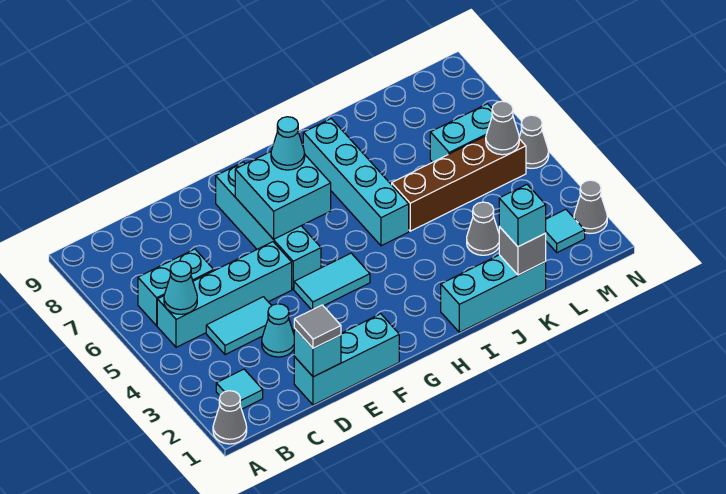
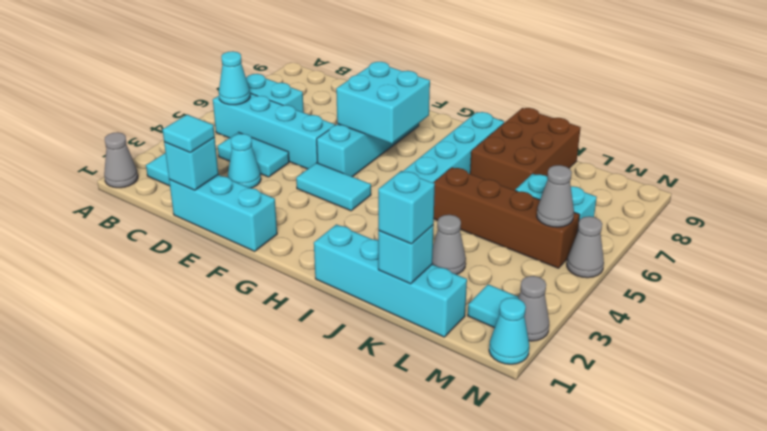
grey tile D1 level 3 -> cyan tile D1 level 3
cyan cone G7 level 3 -> cyan cone N1 level 1
cyan brick I1:K1 level 1 -> cyan brick I1:L1 level 1
none -> brown brick J7:K9 level 1
grey brick K1 level 2 -> cyan brick K1 level 2

